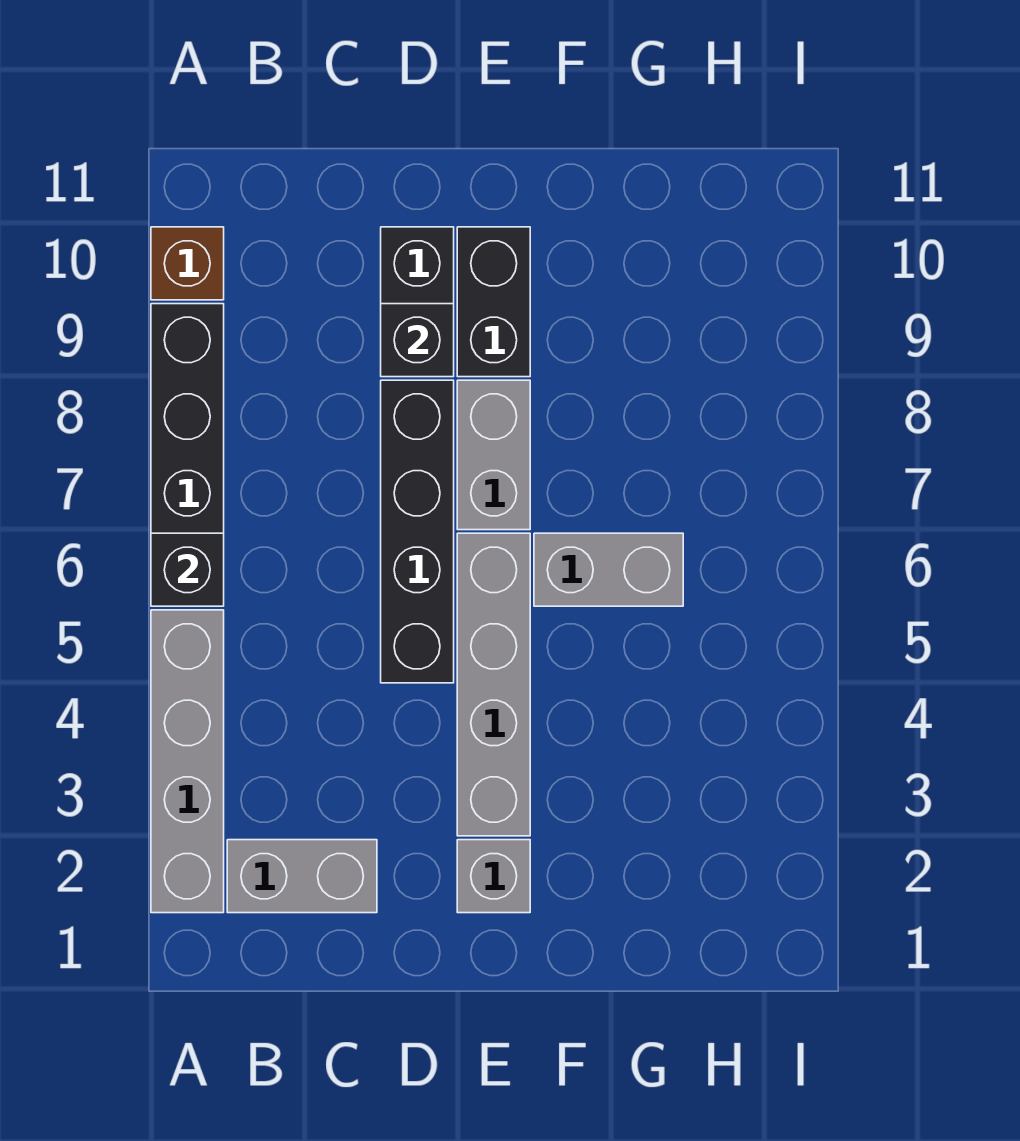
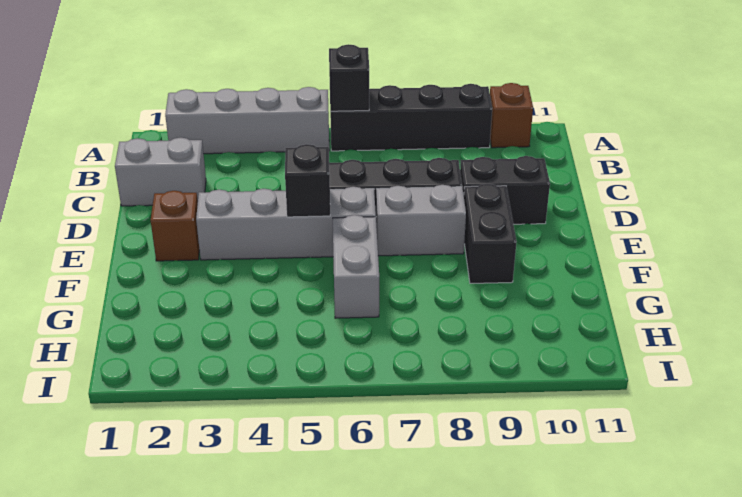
grey brick B2:C2 level 1 -> grey brick C1:C2 level 1
black brick D9 level 2 -> black brick E5 level 2
grey brick E2 level 1 -> brown brick E2 level 1
black brick E9:E10 level 1 -> black brick E9:F9 level 1

